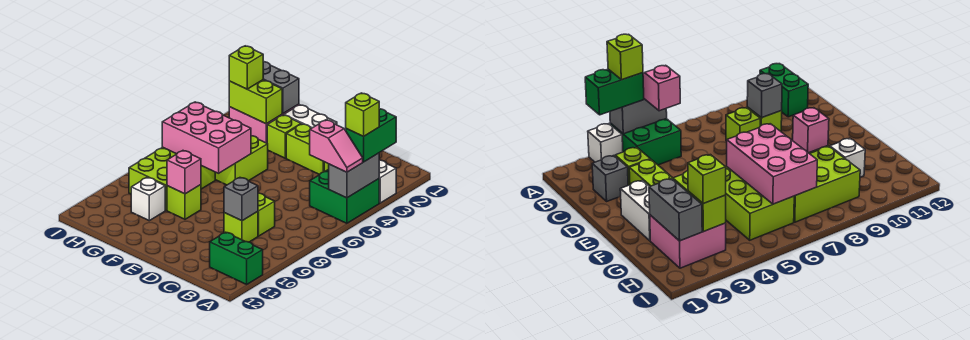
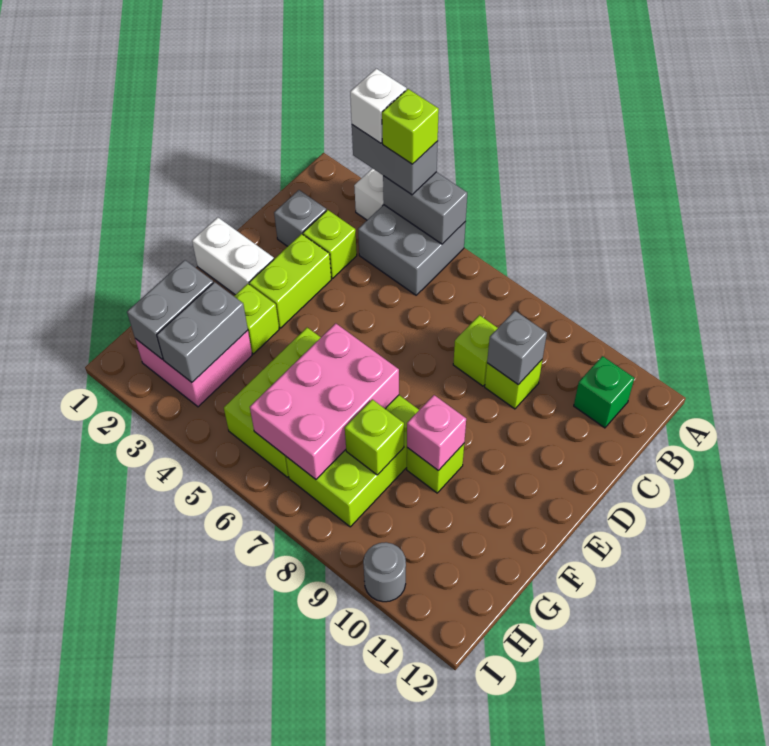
green brick A3:A4 level 3 -> grey brick A3:A4 level 3
green brick A4:B5 level 1 -> grey brick A4:B5 level 1
pink slope A5:B5 level 3 top B -> none
green brick A11:B11 level 1 -> green brick B11 level 1
white brick E2:F2 level 1 -> white brick E1:E2 level 1
lime brick G3:H3 level 2 -> grey brick G3:H3 level 2
lime brick G7:H9 level 1 -> lime brick F7:H8 level 1
white brick G10 level 1 -> white brick A3 level 4
lime brick H3 level 3 -> lime brick G8 level 2
none -> grey round brick I10 level 1

